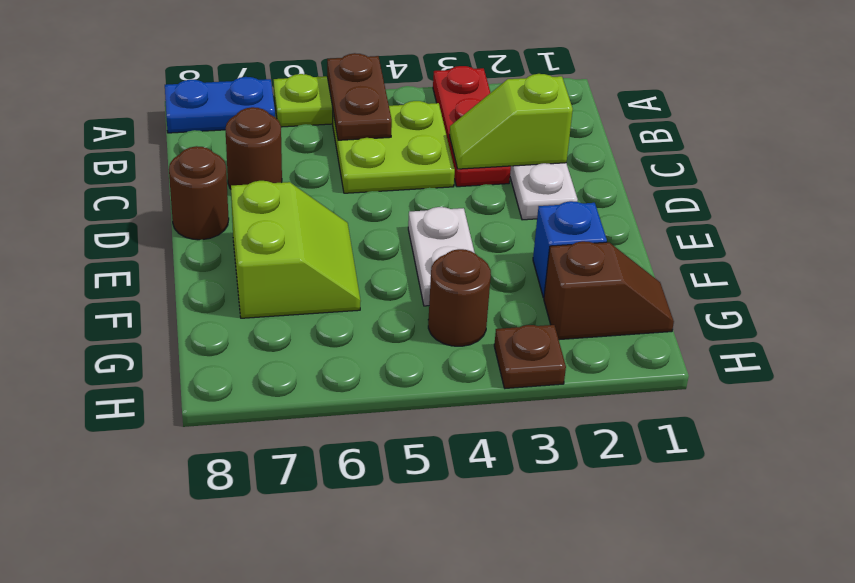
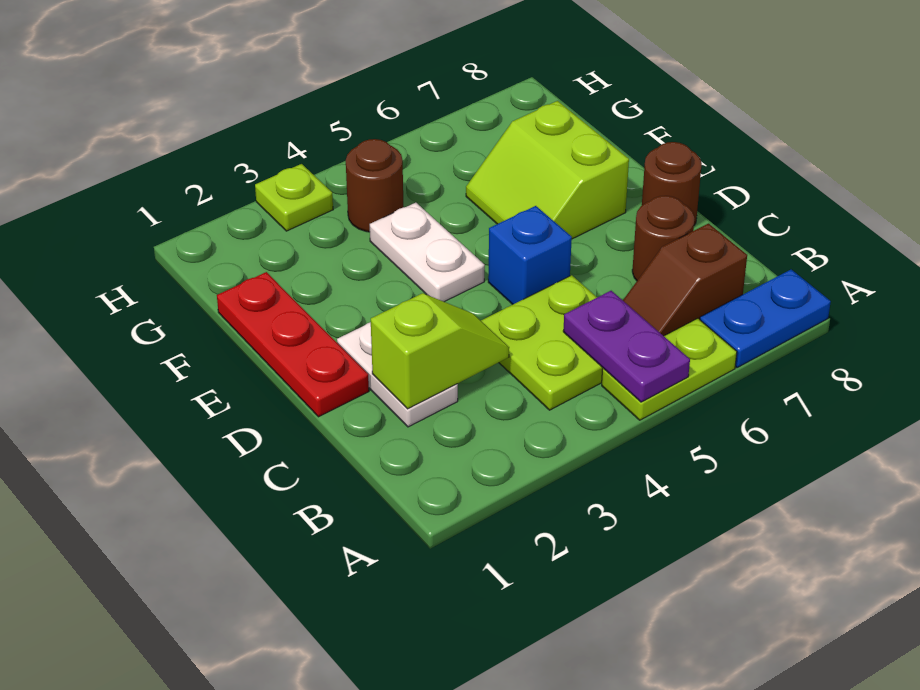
red plate A3:C3 level 1 -> red plate D1:F1 level 1
brown plate A5:B5 level 2 -> purple plate A5:B5 level 2
blue brick F2 level 1 -> blue brick D5 level 1
brown slope G1:G2 level 1 top 2 -> brown slope B6:B7 level 1 top 7
brown plate H3 level 1 -> lime plate H3 level 1

